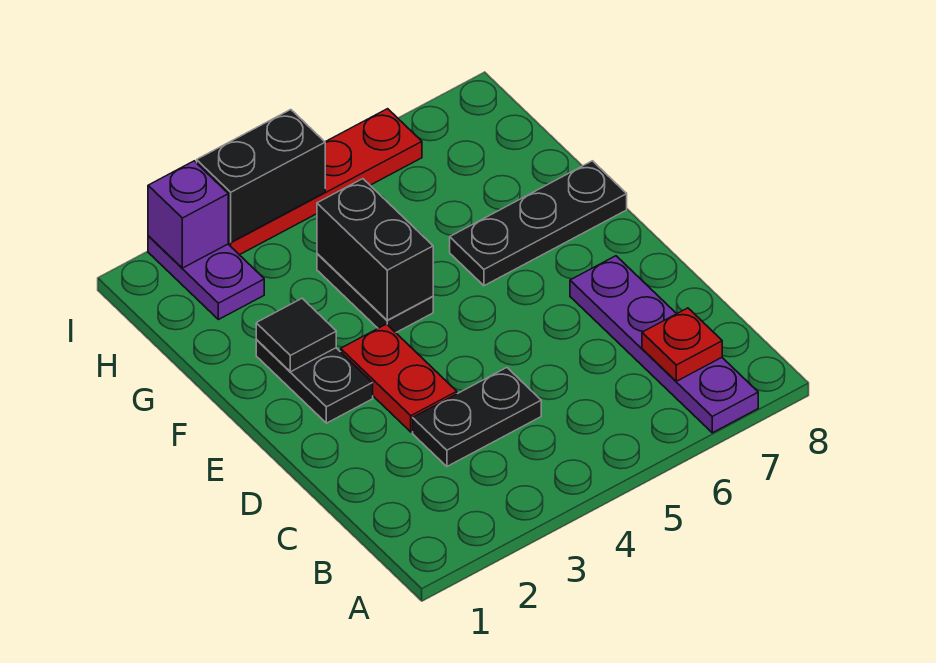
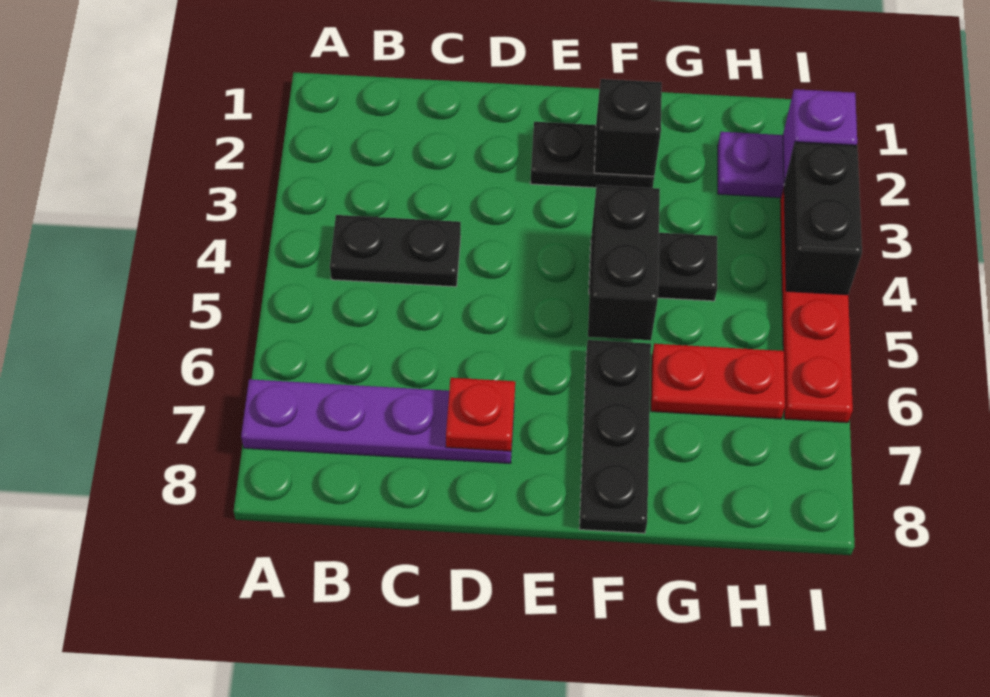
red plate B7 level 2 -> red plate D7 level 2
black plate C3:C4 level 1 -> black plate B4:C4 level 1
red plate D3:E3 level 1 -> red plate G6:H6 level 1
black tile F2 level 2 -> black brick F2 level 2
black brick F4:G4 level 2 -> black brick F4:F5 level 2

